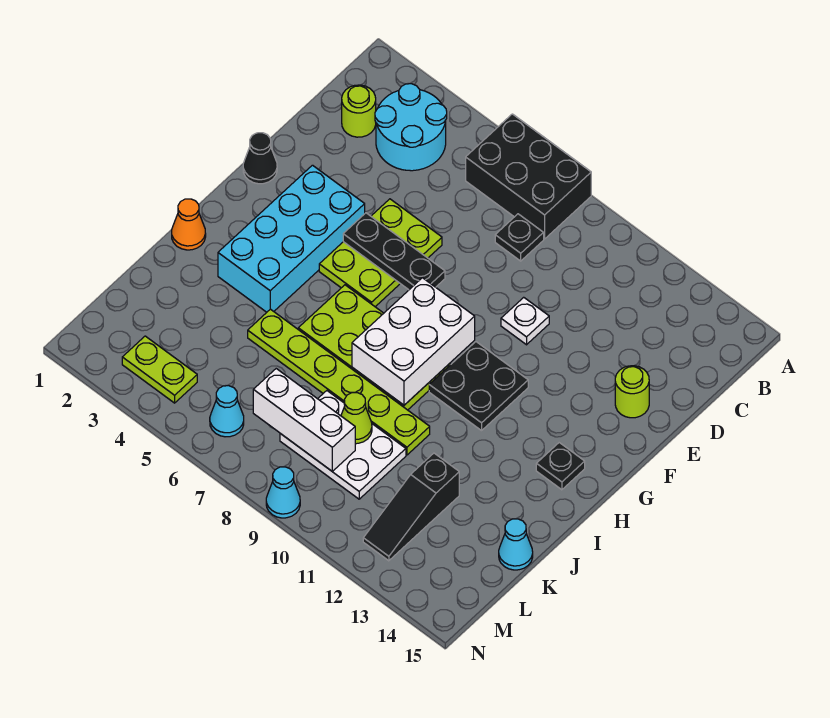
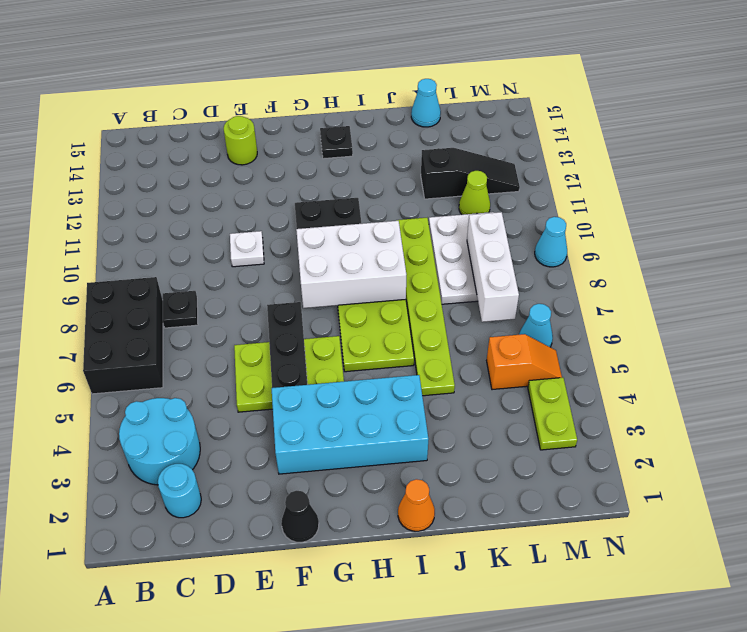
lime round brick C2 level 1 -> cyan round brick C2 level 1
lime cone K9 level 2 -> lime cone L11 level 1
none -> orange slope L5:M5 level 1 top L

